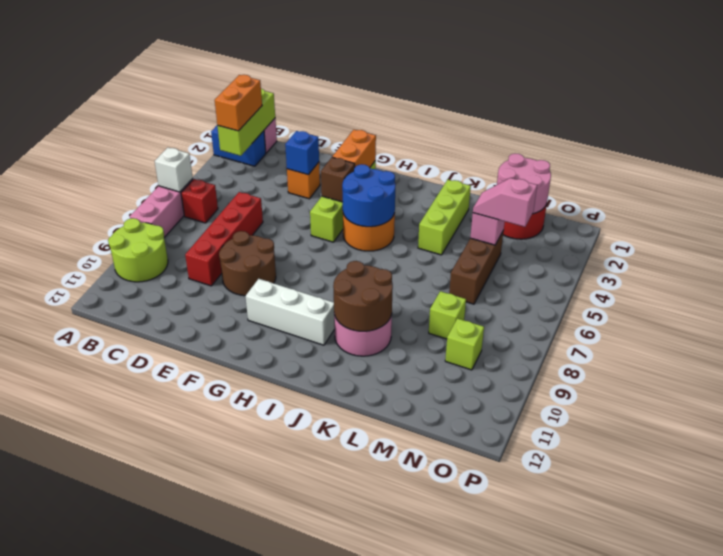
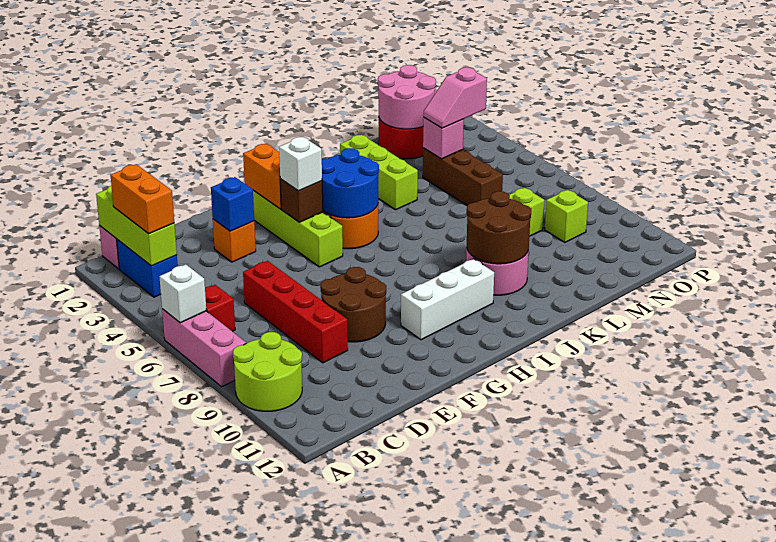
blue brick A2:B2 level 1 -> blue brick B2:B3 level 1
none -> white brick G4 level 3

